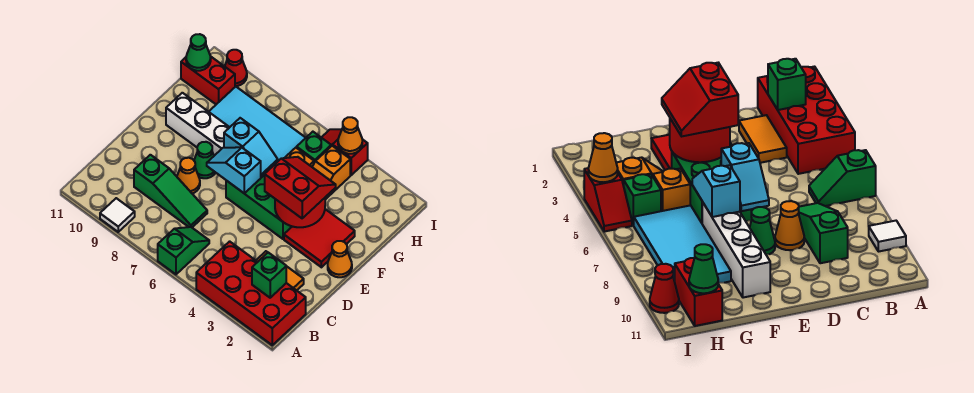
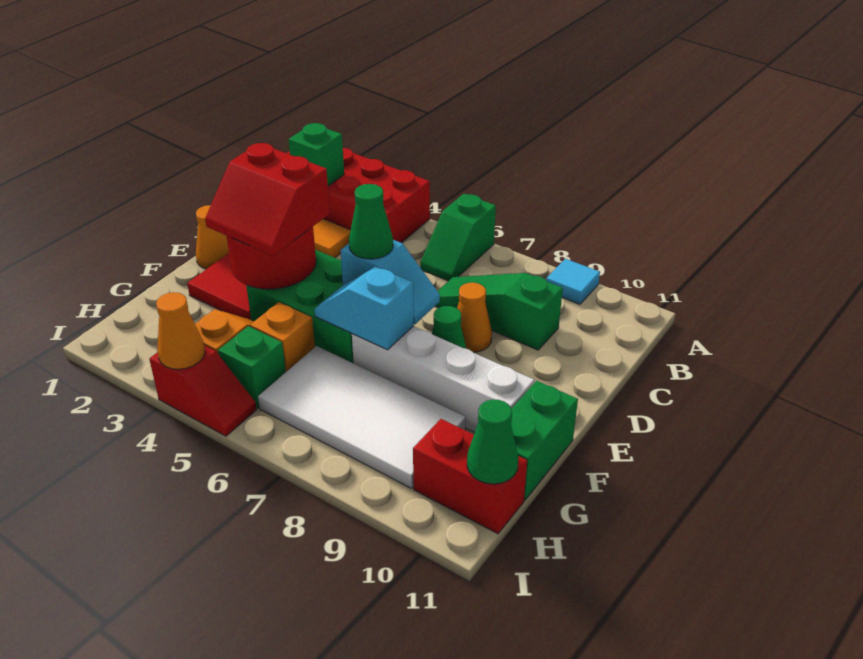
white tile A9 level 1 -> cyan tile A9 level 1
none -> green cone E6 level 3
none -> green brick F11:G11 level 1
cyan tile G6:H9 level 1 -> white tile G6:H9 level 1
red cone I10 level 1 -> none

